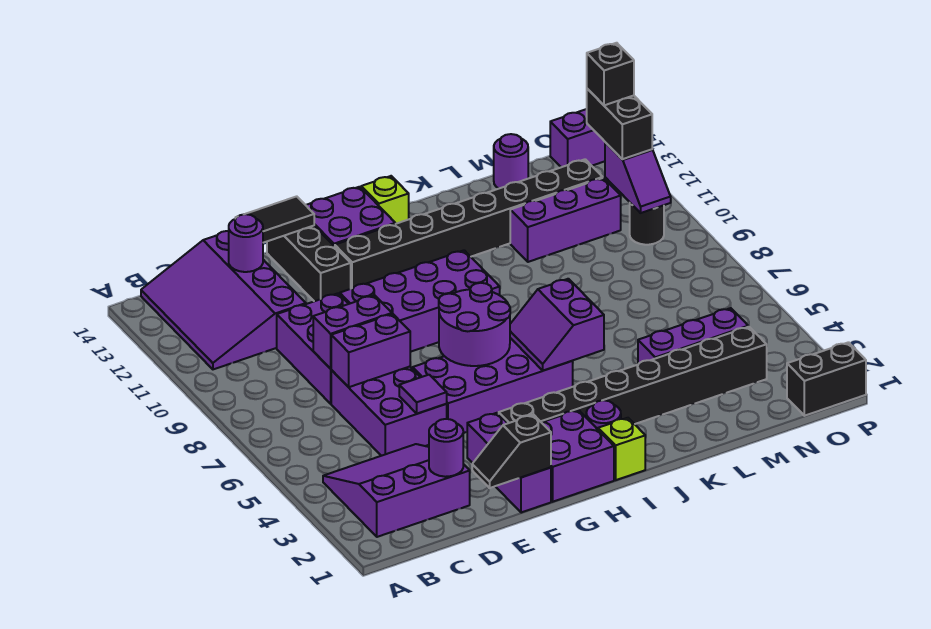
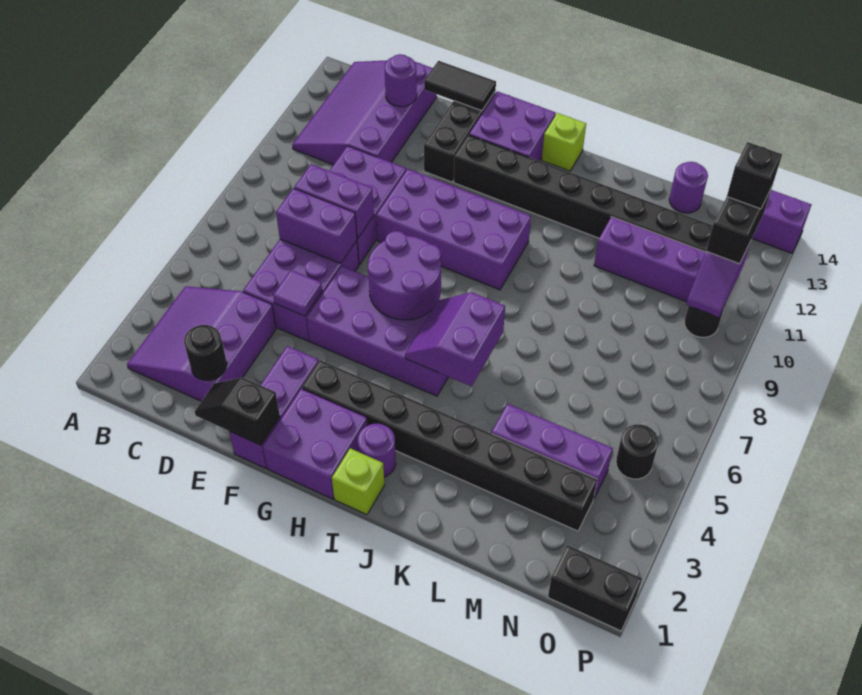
purple slope B2:D4 level 1 top 2 -> purple slope B2:D4 level 1 top D
purple round brick D2 level 2 -> black round brick D2 level 2
none -> black round brick O5 level 1

